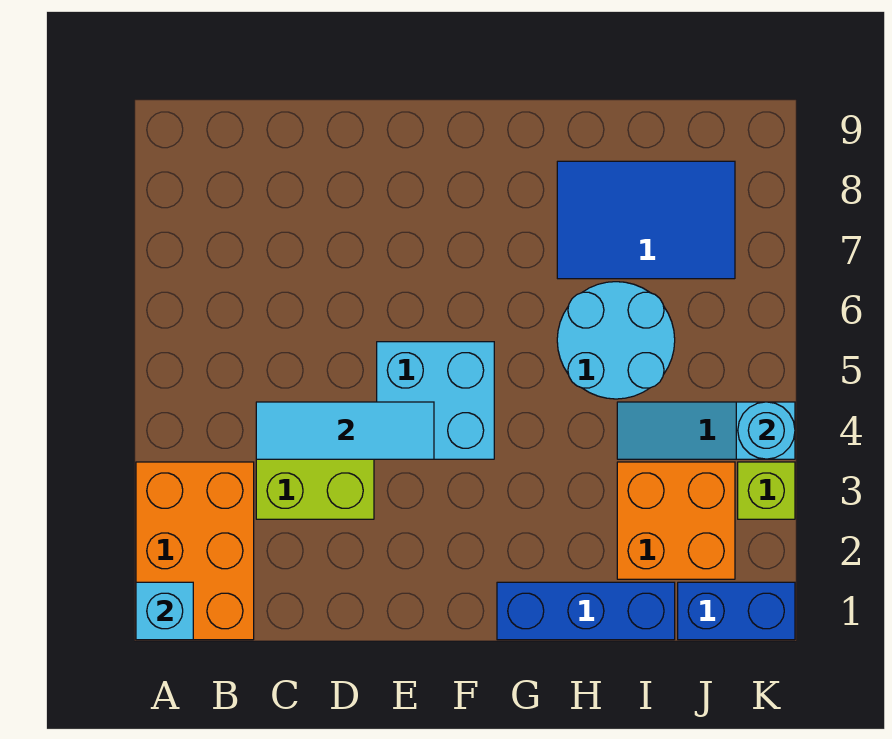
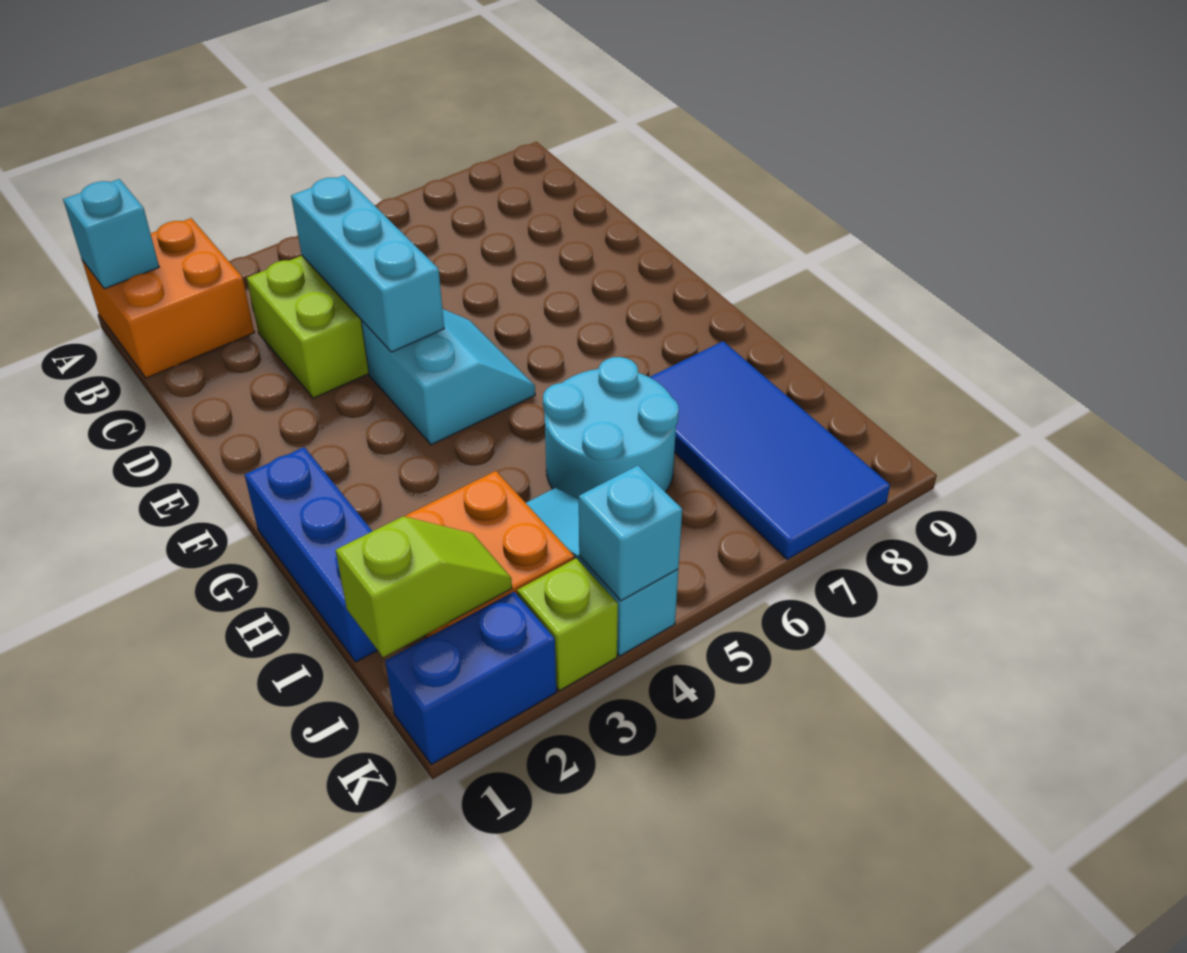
orange brick A1:B3 level 1 -> orange brick A1:B2 level 1
cyan tile C4:E4 level 2 -> cyan brick C4:E4 level 2
cyan brick E4:F5 level 1 -> cyan slope E4:F5 level 1 top 4
blue tile H7:J8 level 1 -> blue tile H7:K8 level 1
blue brick J1:K1 level 1 -> blue brick K1:K2 level 1
none -> lime slope J1:J2 level 2 top 1
cyan round brick K4 level 2 -> cyan brick K4 level 2

